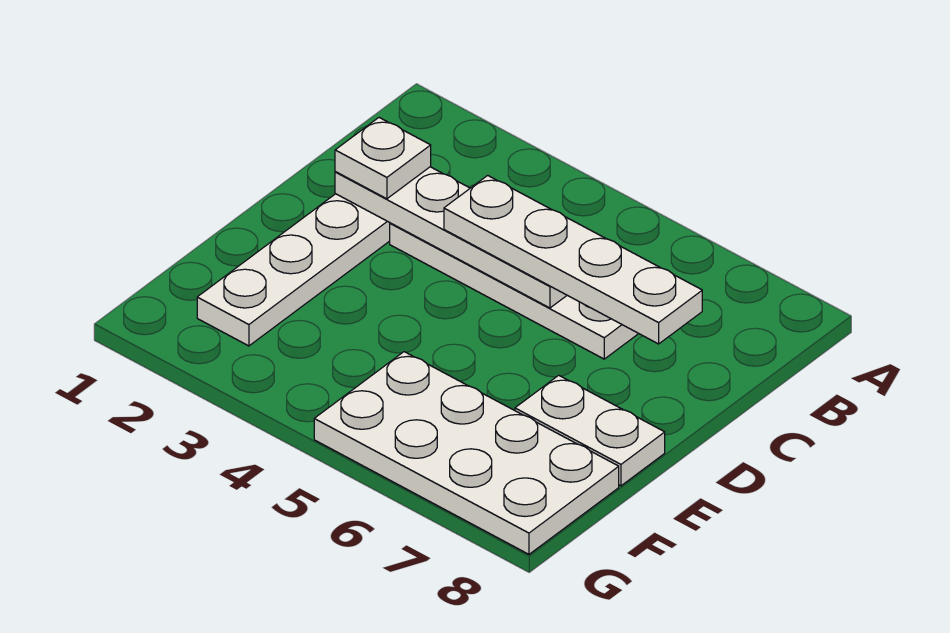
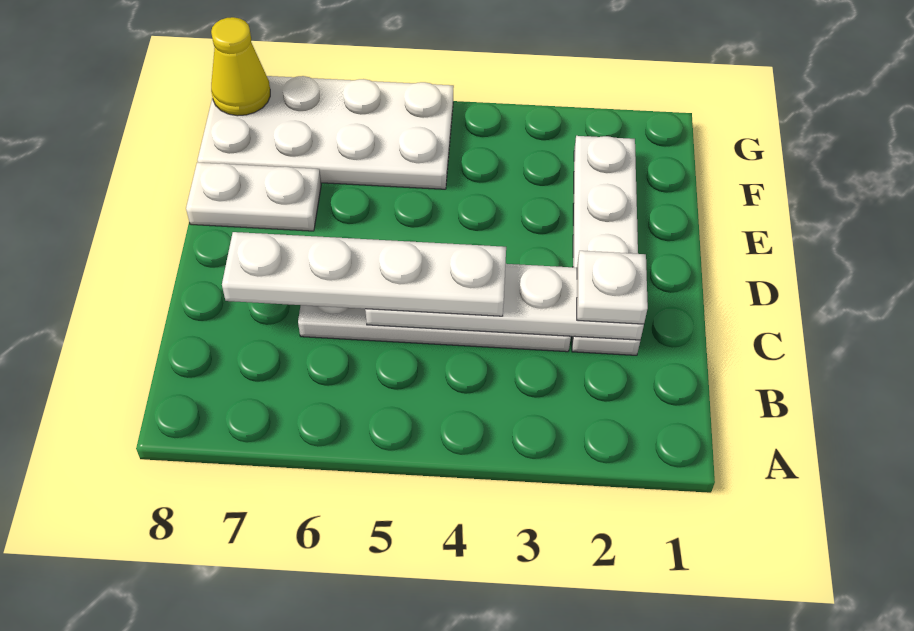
none -> yellow cone G8 level 2

